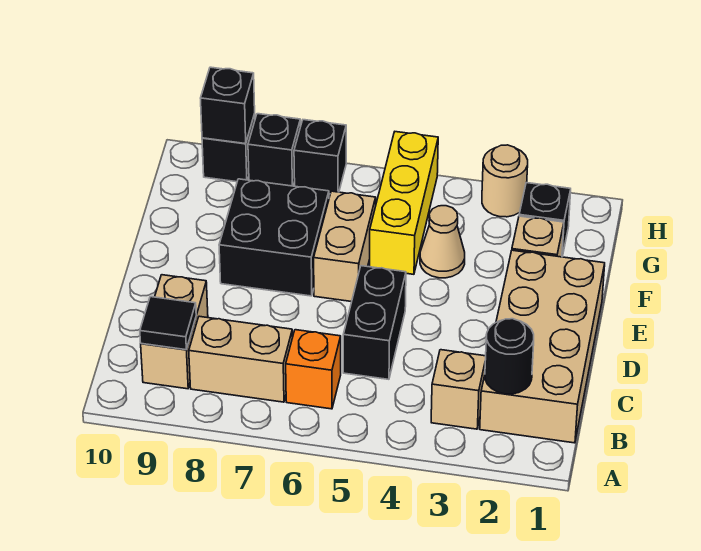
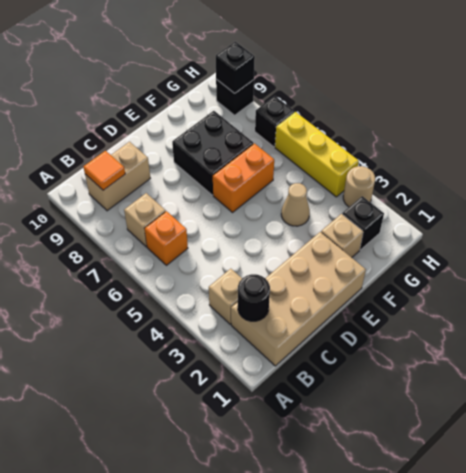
tan brick B7:B8 level 1 -> tan brick B7 level 1
black tile B9 level 2 -> orange tile B9 level 2
black brick C5:D5 level 1 -> none
tan brick E6:F6 level 1 -> orange brick E6:F6 level 1
yellow brick F5:H5 level 1 -> yellow brick H4:H6 level 1
black brick H8 level 1 -> none

